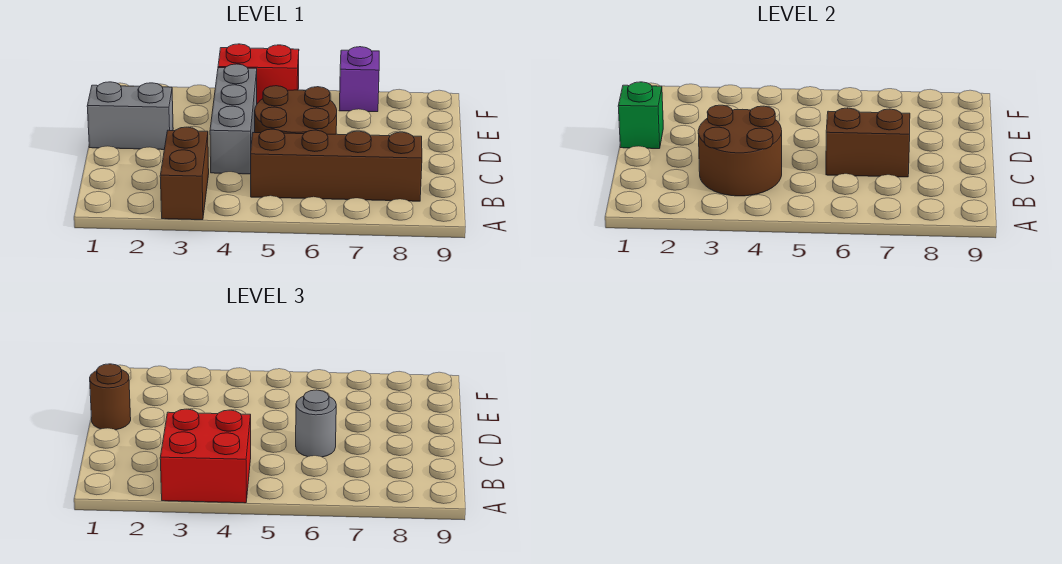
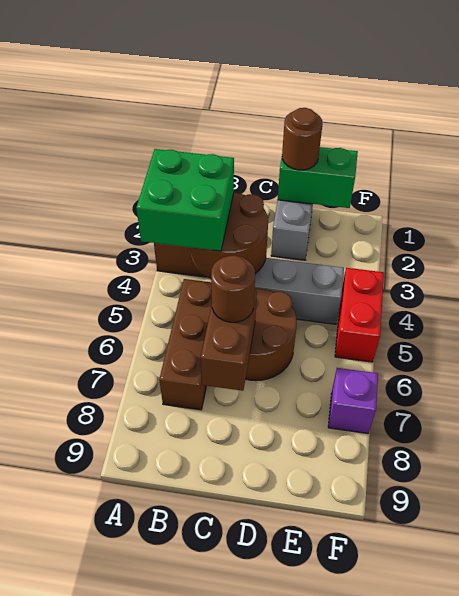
red brick A3:B4 level 3 -> green brick A3:B4 level 3
brown brick B5:B8 level 1 -> brown brick B5:B7 level 1
grey round brick C6 level 3 -> brown round brick C6 level 3
green brick D1 level 2 -> green brick D1:E1 level 2

